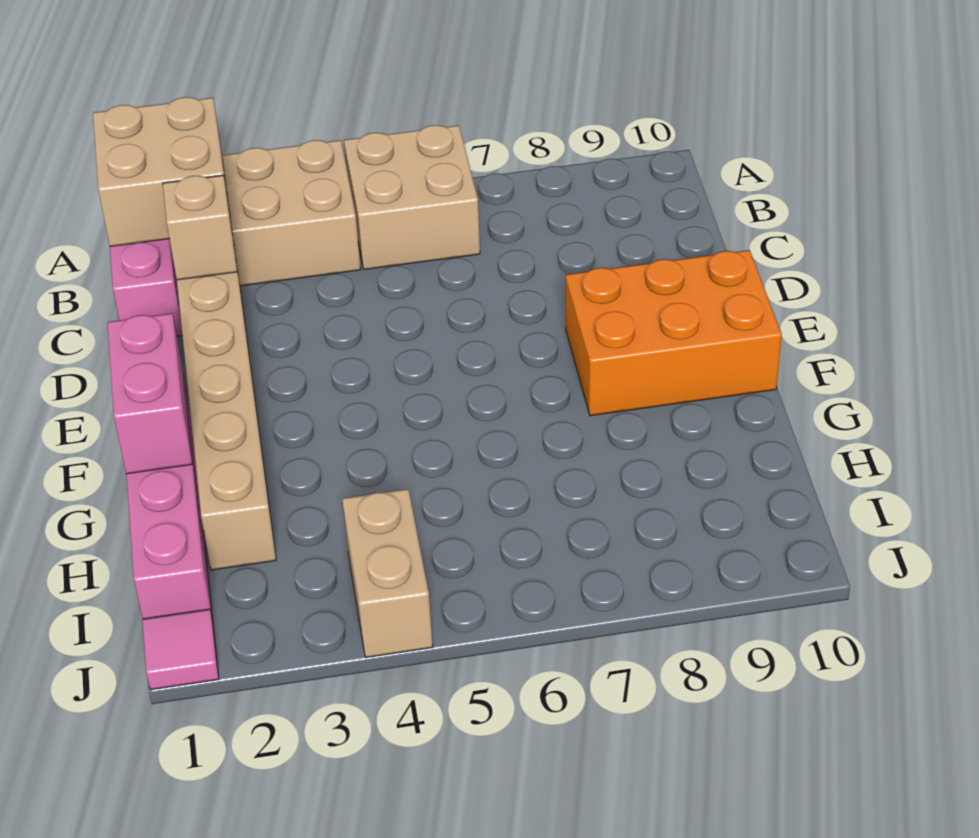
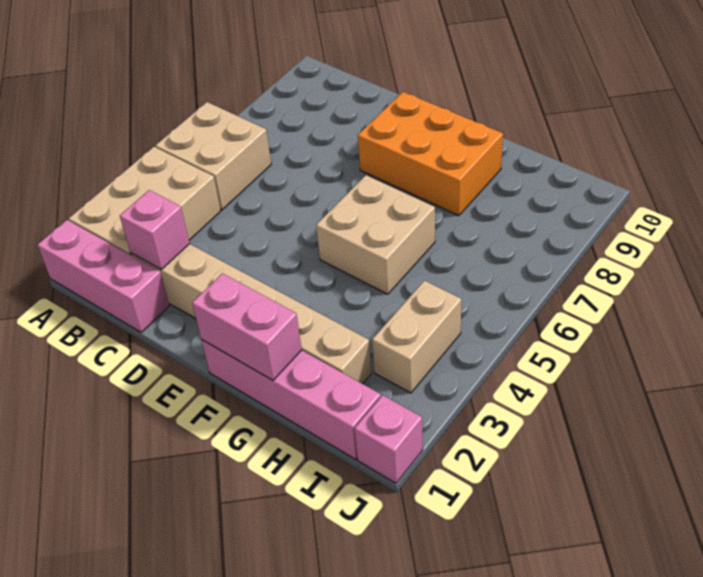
tan brick A1:B2 level 2 -> tan brick F5:G6 level 1
tan brick C2 level 2 -> pink brick C2 level 2
orange brick E8:F10 level 1 -> orange brick E8:G9 level 1
tan brick I4:J4 level 1 -> tan brick I3:I4 level 1
pink tile J1 level 1 -> pink brick J1 level 1

